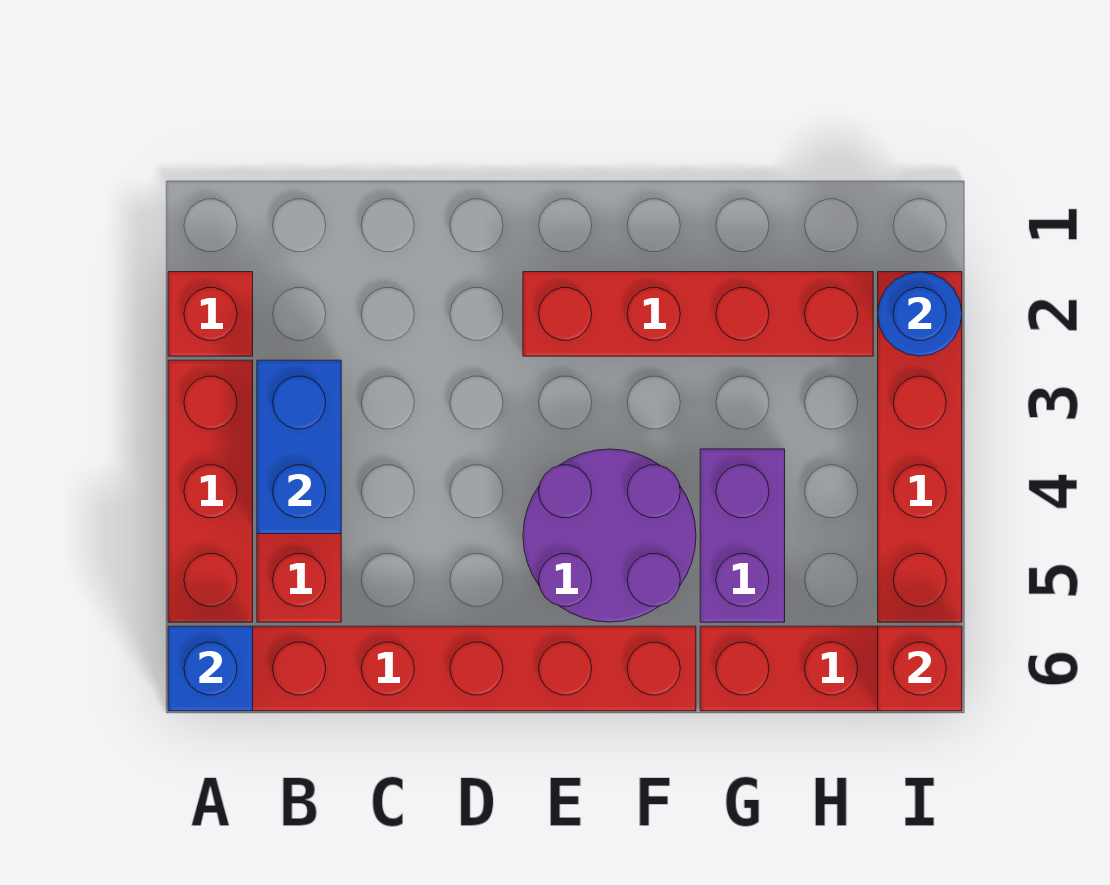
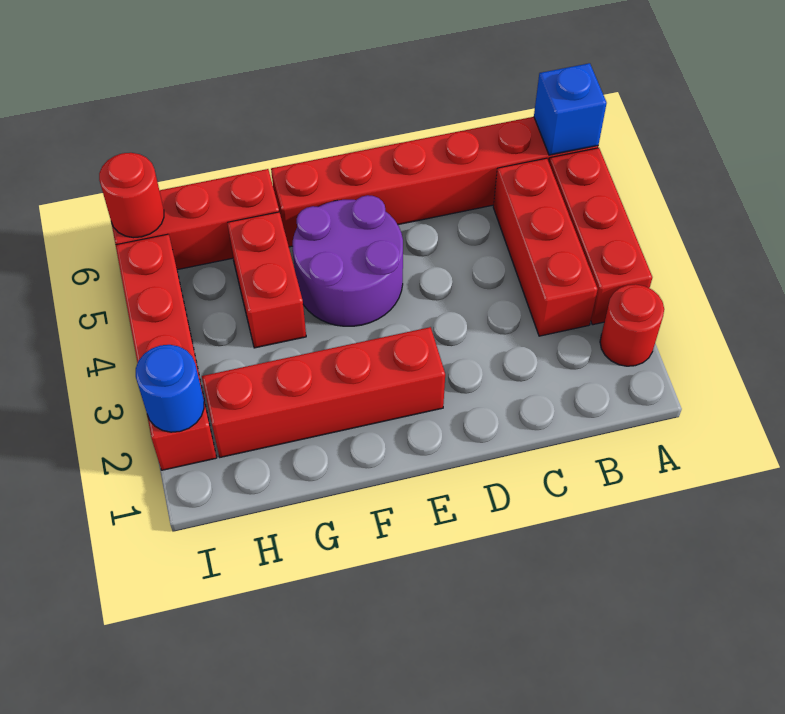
red brick A2 level 1 -> red round brick A2 level 1
blue brick B3:B4 level 2 -> none
purple brick G4:G5 level 1 -> red brick G4:G5 level 1
red brick I6 level 2 -> red round brick I6 level 2

